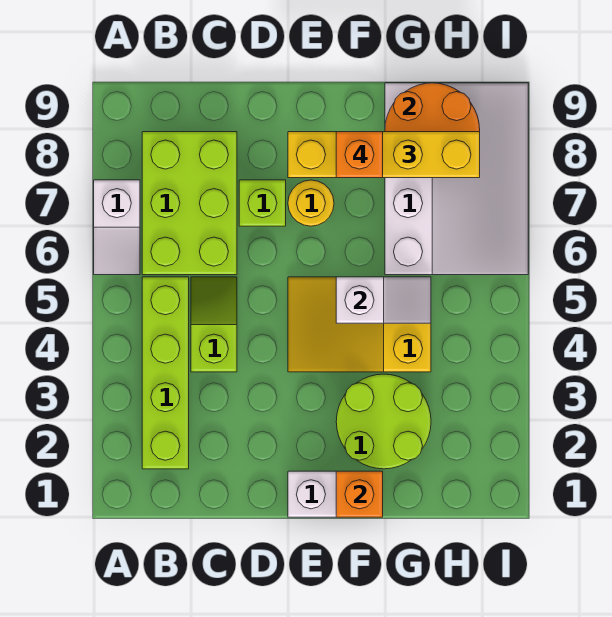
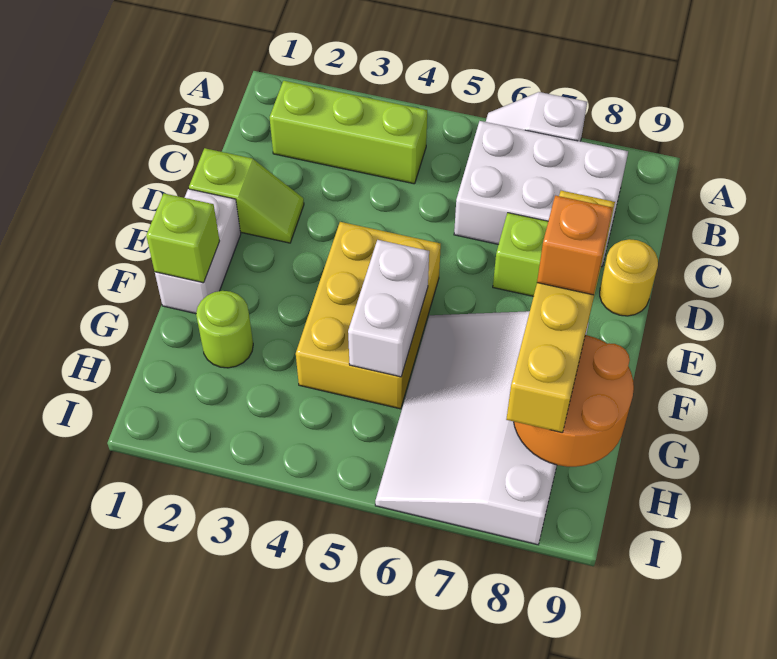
lime brick B2:B5 level 1 -> lime brick B2:B4 level 1
lime brick B6:C8 level 1 -> white brick B6:C8 level 1
lime slope C4:C5 level 1 top 4 -> lime slope D1:D2 level 1 top 1
yellow slope E4:G5 level 1 top G -> yellow brick E4:G5 level 1
yellow round brick E7 level 1 -> yellow round brick D9 level 1
orange brick F1 level 2 -> lime brick F1 level 2
lime round brick F2:G3 level 1 -> lime round brick G2 level 1
white slope F5:G5 level 2 top F -> white brick F5:G5 level 2
white slope G6:I9 level 1 top G -> white slope F6:I8 level 1 top 8

